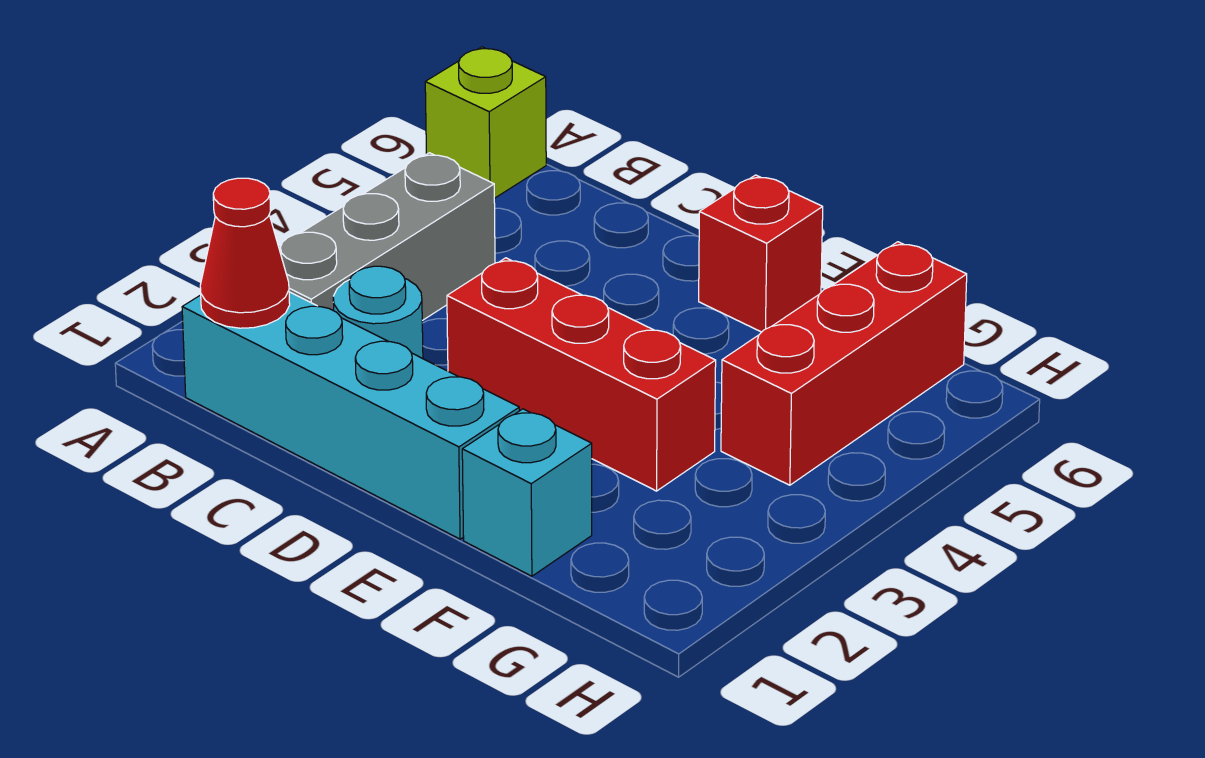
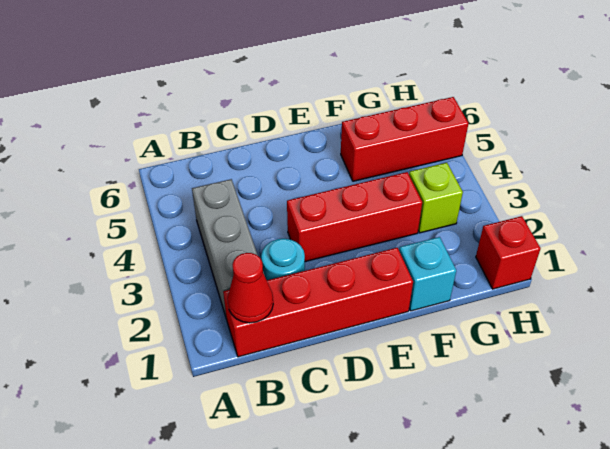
lime brick A6 level 1 -> lime brick G3 level 1
cyan brick B1:E1 level 1 -> red brick B1:E1 level 1
red brick E6 level 1 -> red brick H1 level 1
red brick G4:G6 level 1 -> red brick F5:H5 level 1

